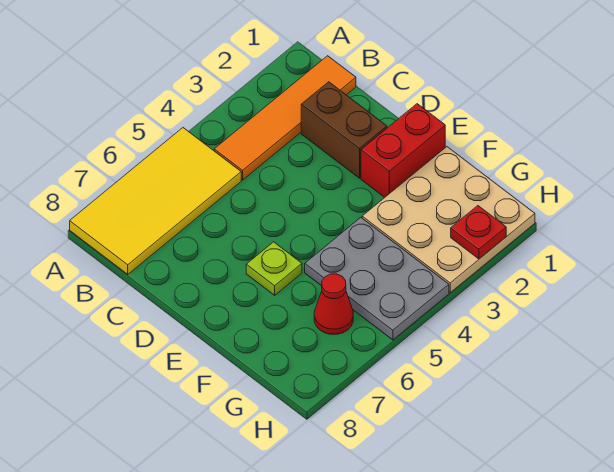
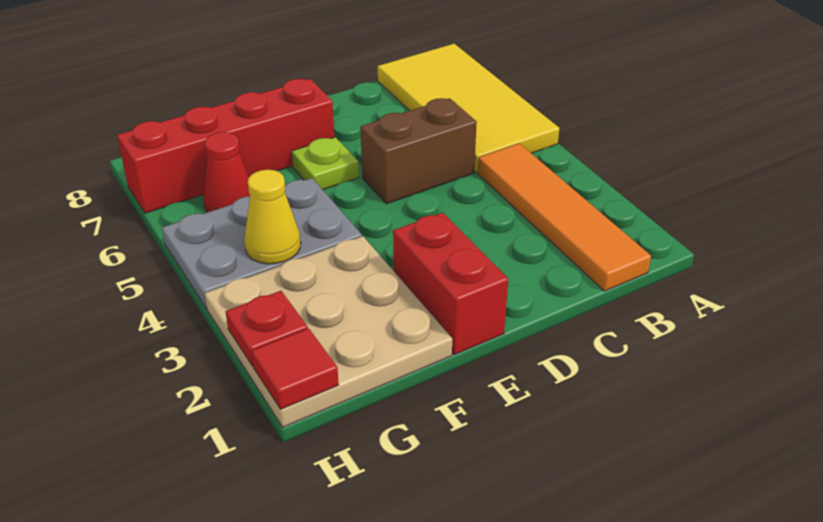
brown brick C2:D2 level 1 -> brown brick C5:D5 level 1
none -> red brick E7:H7 level 1
none -> yellow cone G4 level 2
none -> red tile H1 level 2

